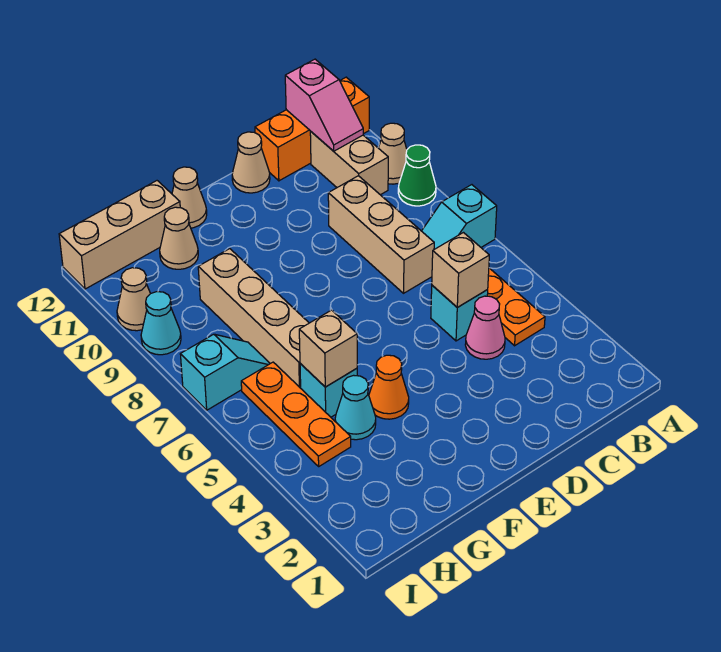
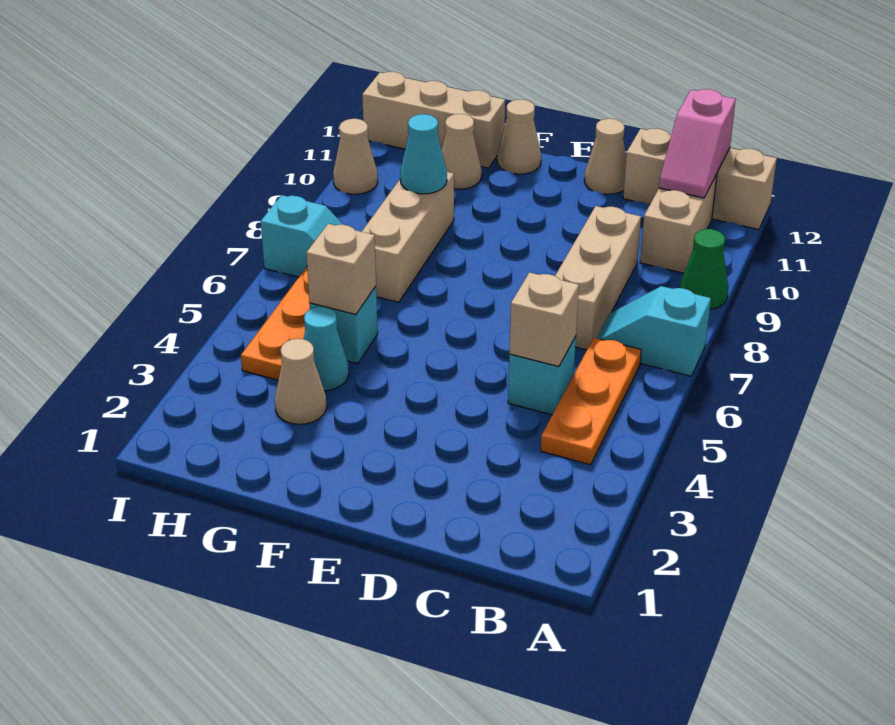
tan cone A10 level 1 -> tan cone G3 level 1
orange brick A12:C12 level 1 -> tan brick A12:C12 level 1
pink cone C4 level 1 -> none
orange cone F4 level 1 -> none
tan brick G6:G9 level 1 -> tan brick G7:G9 level 1
cyan cone I9 level 1 -> cyan cone G9 level 2

